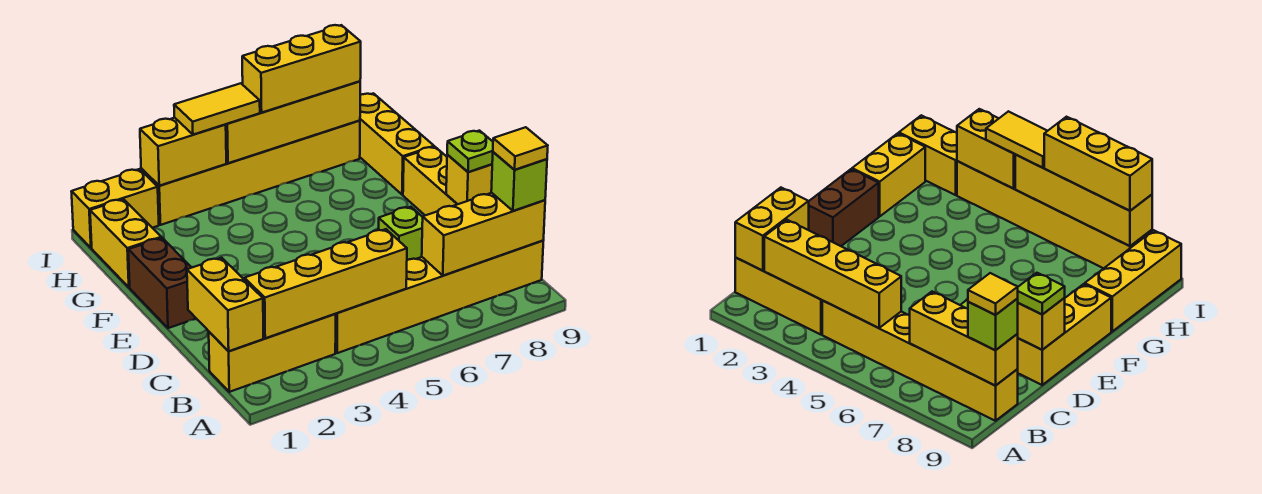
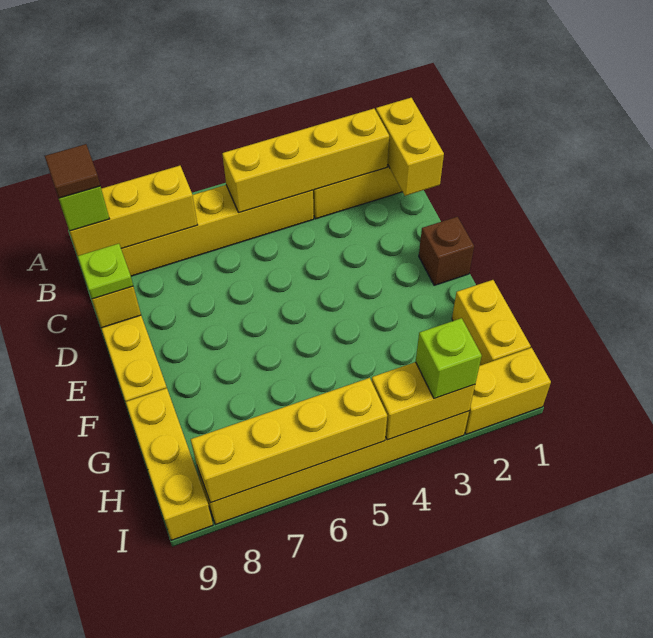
yellow tile B9 level 4 -> brown tile B9 level 4
lime brick D7 level 1 -> lime brick I3 level 3
brown brick E1:F1 level 1 -> brown brick E1 level 1
yellow tile I4:I5 level 3 -> none
yellow brick I6:I8 level 3 -> none

